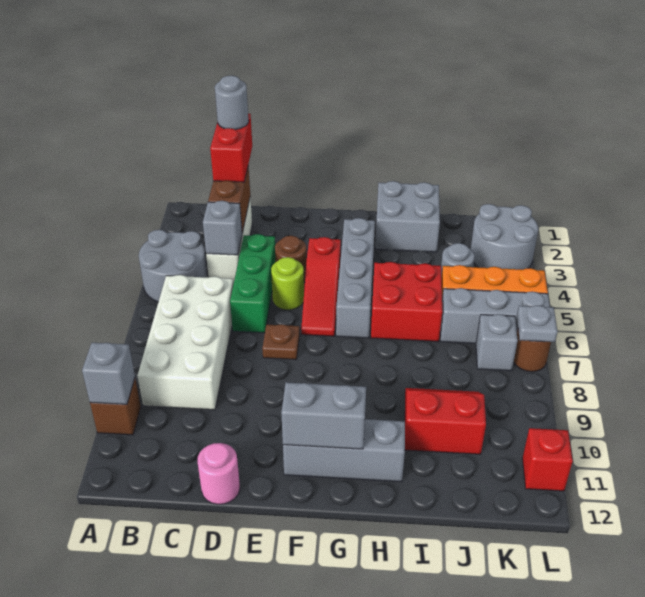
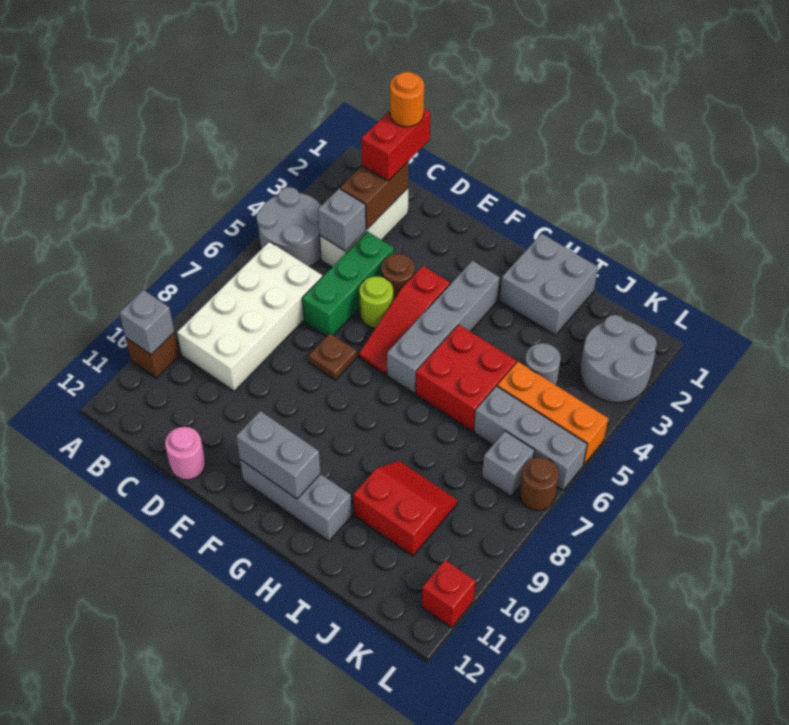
grey round brick C1 level 4 -> orange round brick C1 level 4
grey plate L7 level 2 -> none

